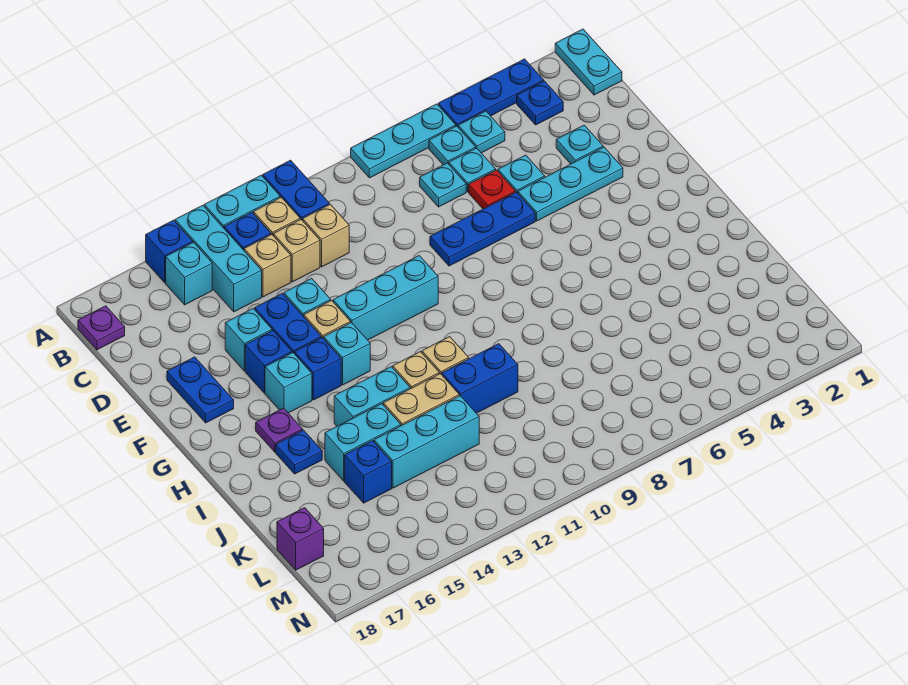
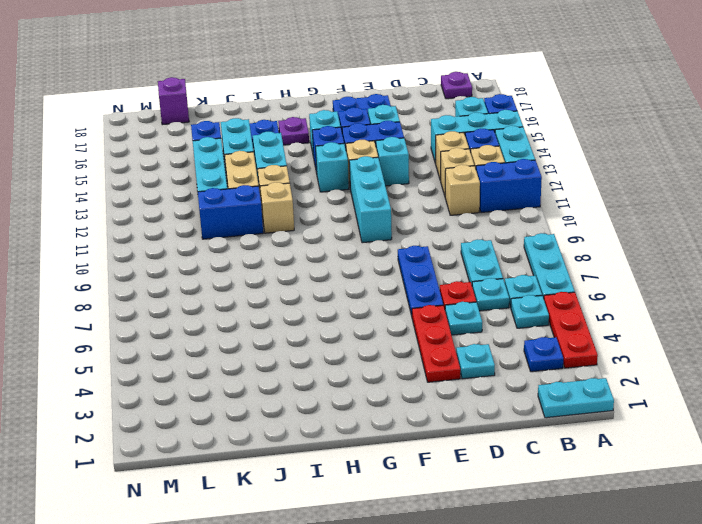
blue plate A3:A5 level 1 -> red plate A3:A5 level 1
cyan plate C7 level 1 -> cyan plate C7:C8 level 1
cyan plate E3:E5 level 1 -> red plate E3:E5 level 1
blue brick J10:J11 level 1 -> blue brick J11:K11 level 1

